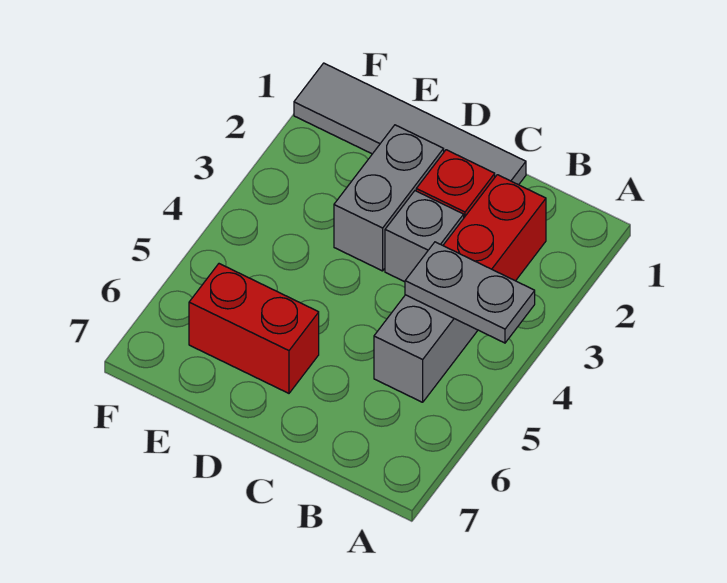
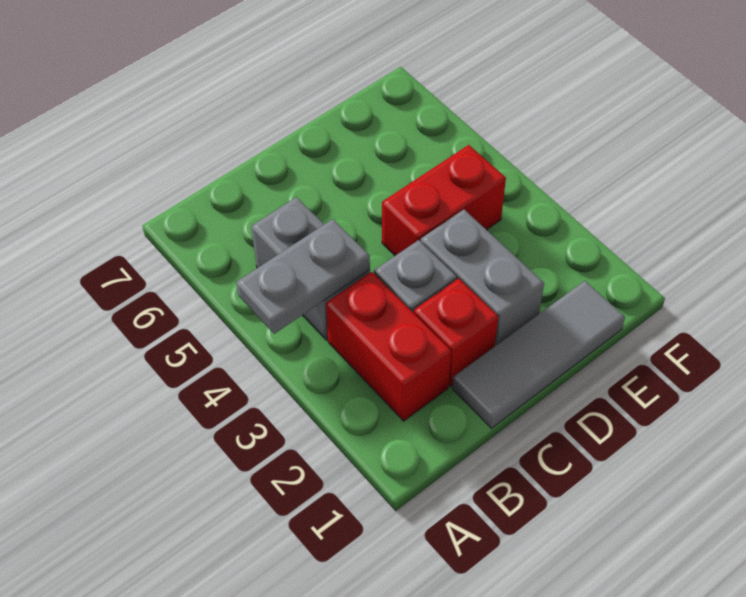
grey tile C1:F1 level 1 -> grey tile C1:E1 level 1
red brick D6:E6 level 1 -> red brick D4:E4 level 1

